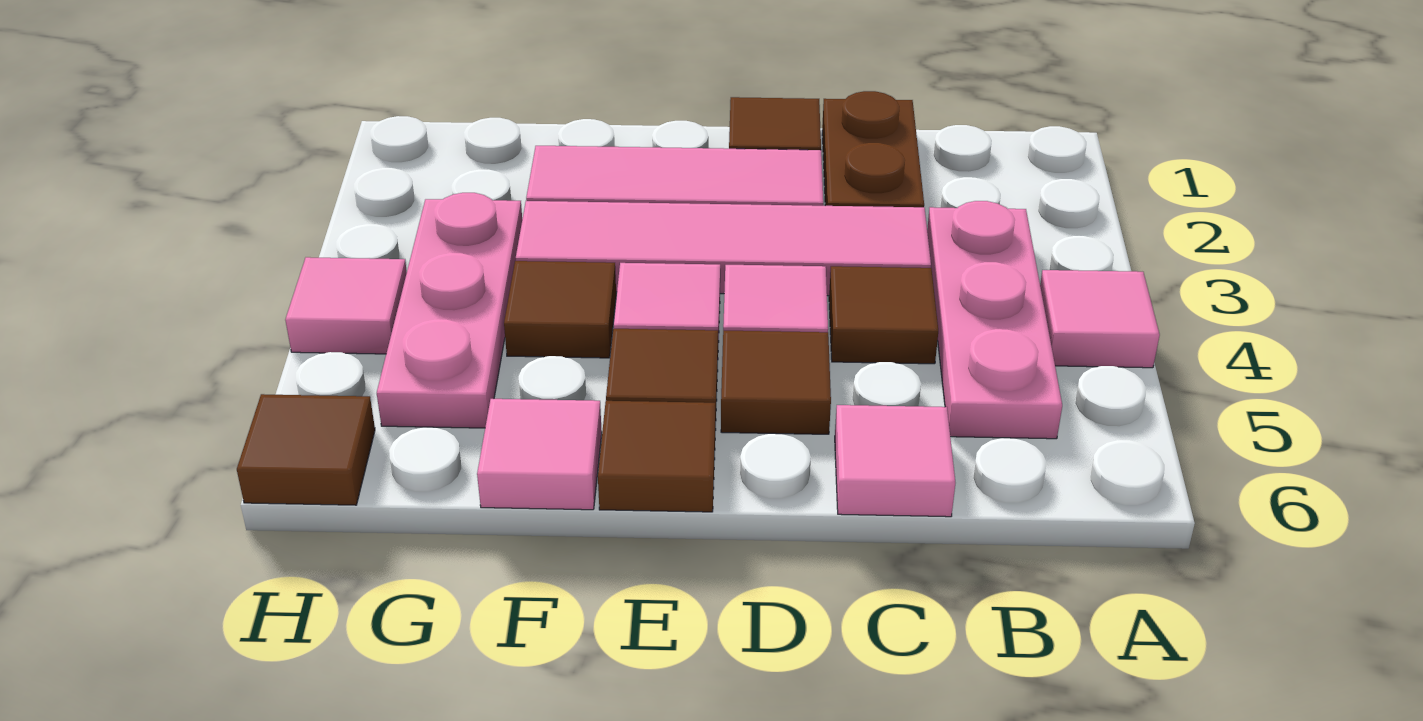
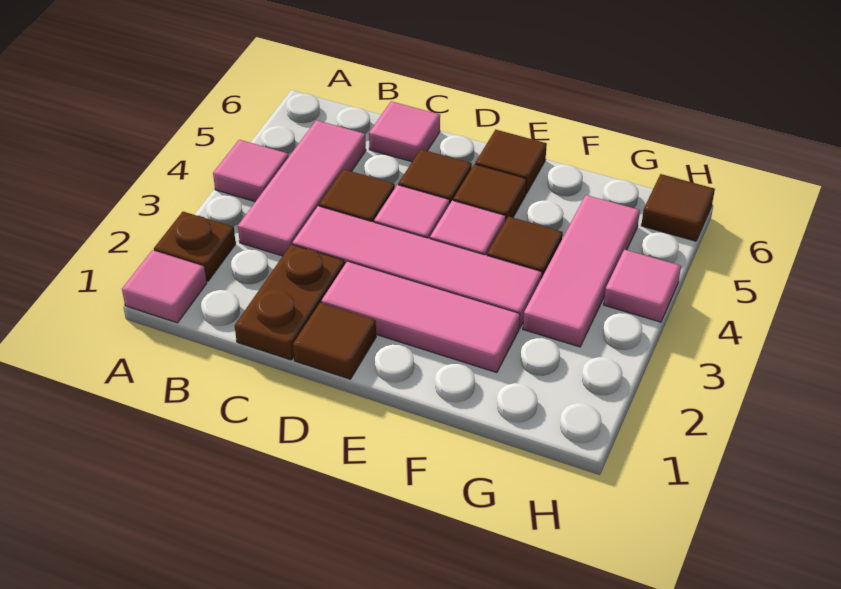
none -> brown plate A2 level 1
pink plate B3:B5 level 1 -> pink tile B3:B5 level 1
pink tile F6 level 1 -> pink tile A1 level 1
pink plate G3:G5 level 1 -> pink tile G3:G5 level 1

